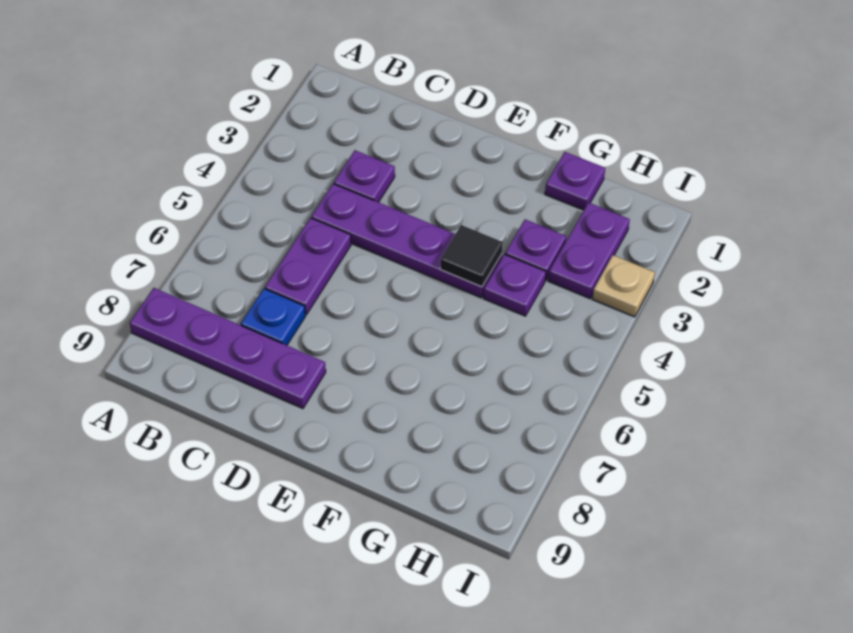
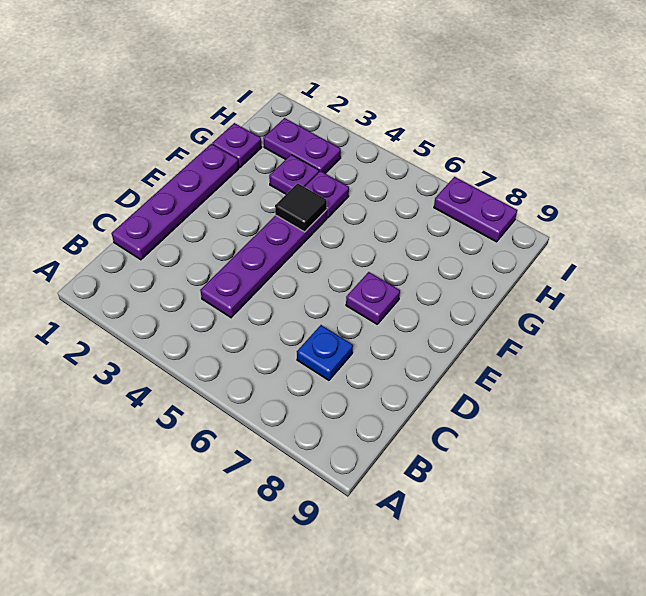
purple plate A8:D8 level 1 -> purple plate C1:F1 level 1
purple plate C3 level 1 -> purple plate E7 level 1
purple plate C5:C6 level 1 -> purple plate I7:I8 level 1
tan plate I3 level 1 -> none

